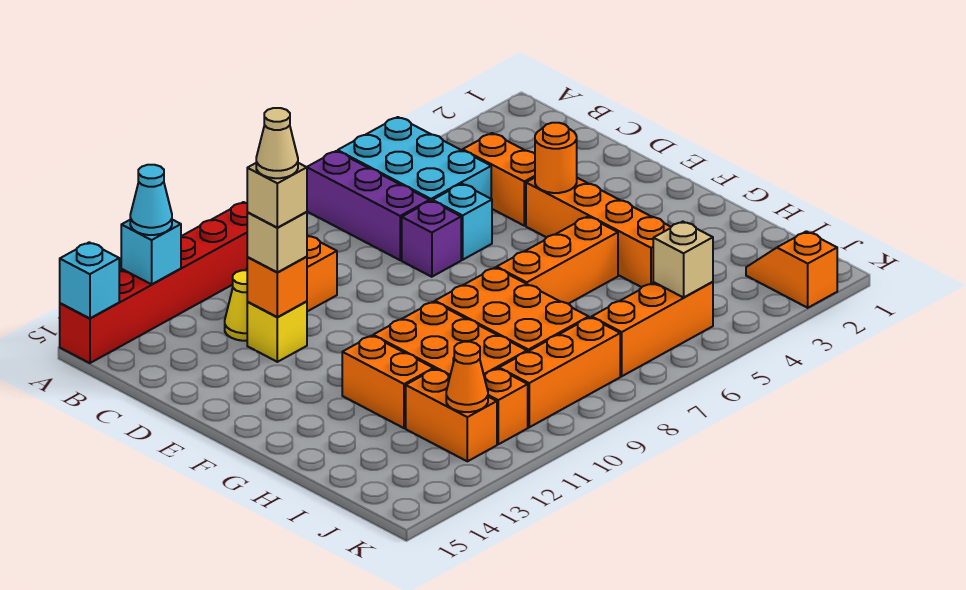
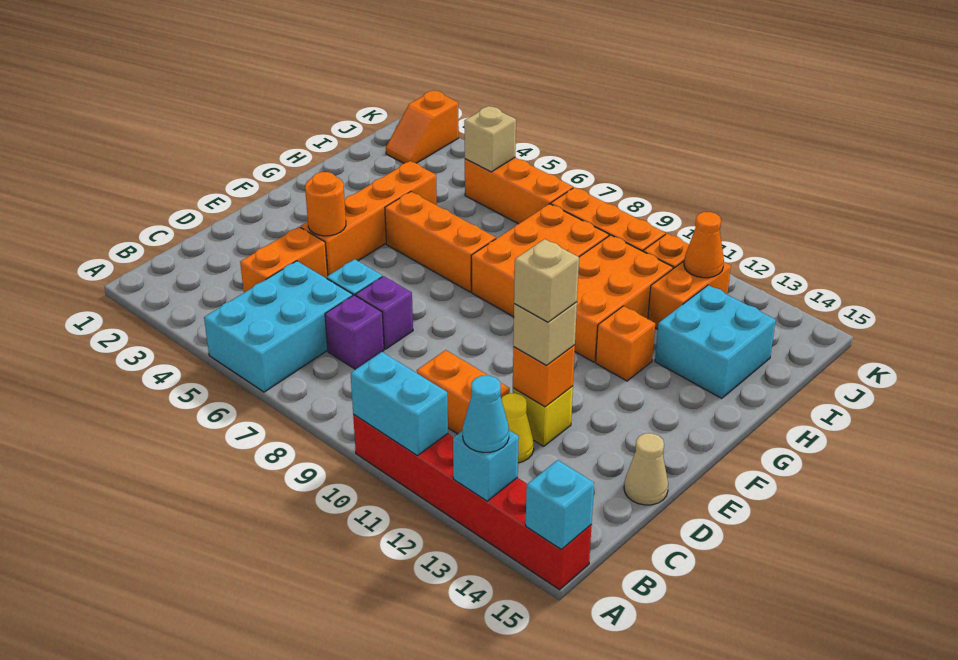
purple brick A7:C7 level 1 -> purple brick C7 level 1
none -> cyan brick A10:A11 level 2
tan cone D12 level 5 -> tan cone D15 level 1
orange brick G12:H12 level 1 -> orange brick G12 level 1
none -> cyan brick H13:I14 level 1

